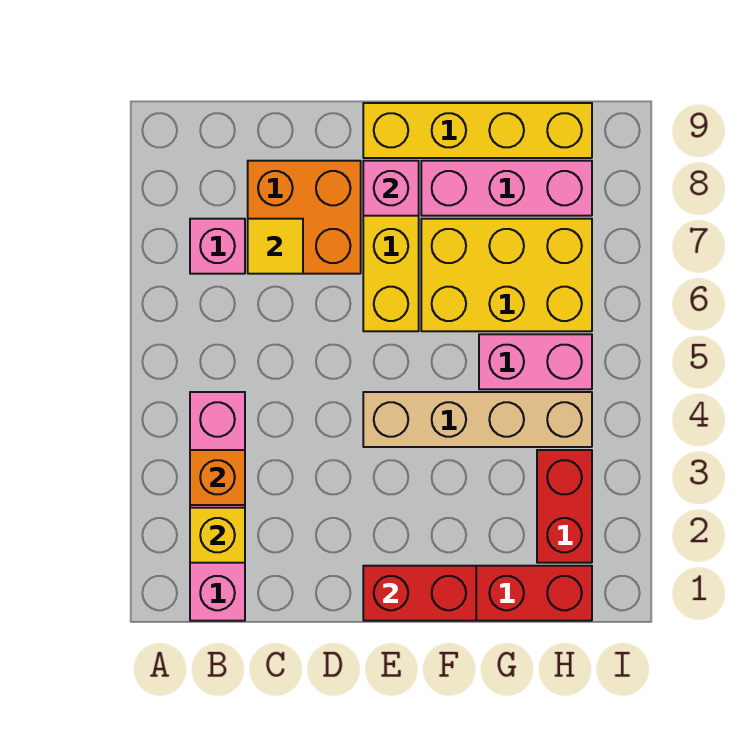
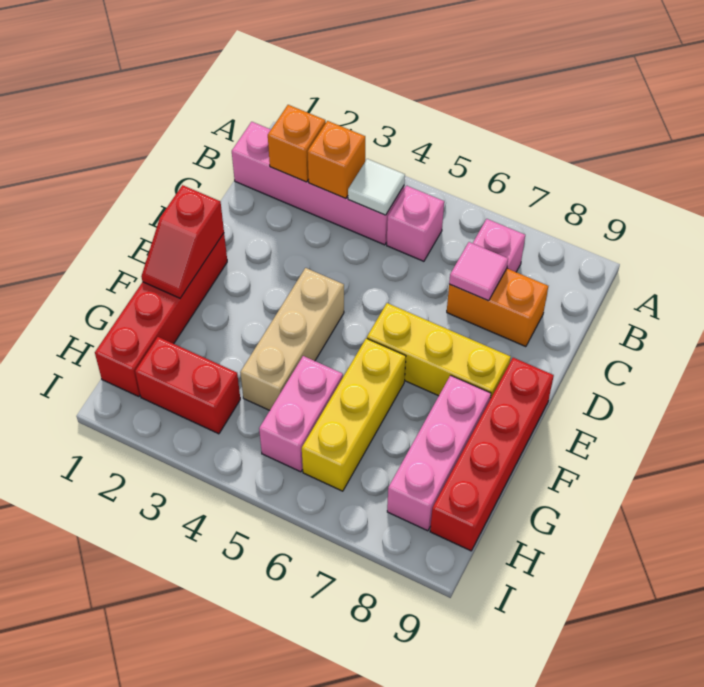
yellow brick B2 level 2 -> orange brick B2 level 2
none -> white tile B4 level 2
orange brick C7:D8 level 1 -> orange brick C7:C8 level 1
yellow tile C7 level 2 -> pink tile C7 level 2
red brick E1:F1 level 2 -> red slope E1:F1 level 2 top E
tan brick E4:H4 level 1 -> tan brick E4:G4 level 1
pink brick E8 level 2 -> pink brick B5 level 1
yellow brick E9:H9 level 1 -> red brick E9:H9 level 1
yellow brick F6:H7 level 1 -> yellow brick F6:H6 level 1

